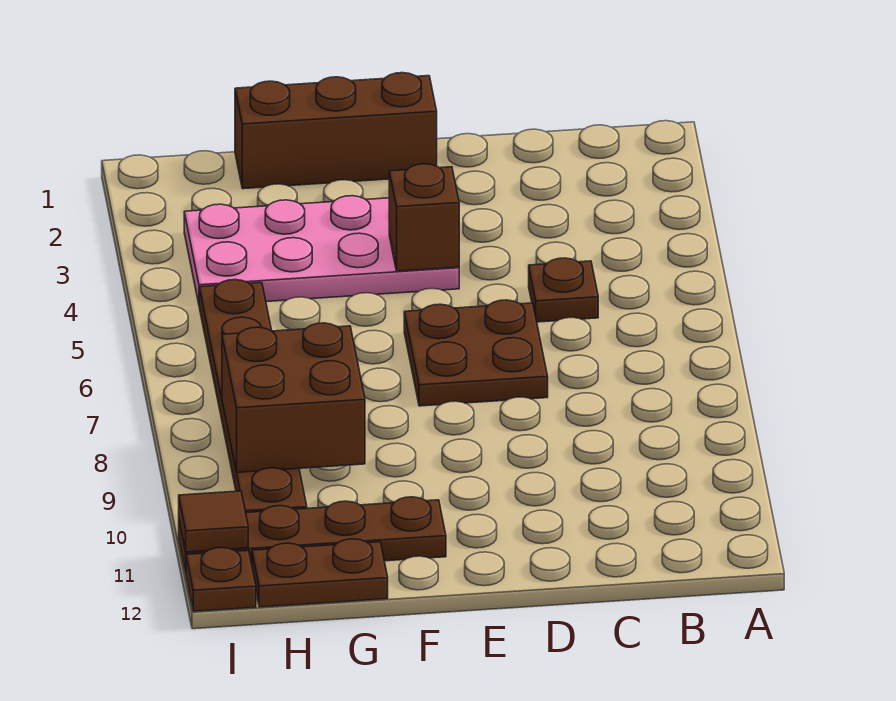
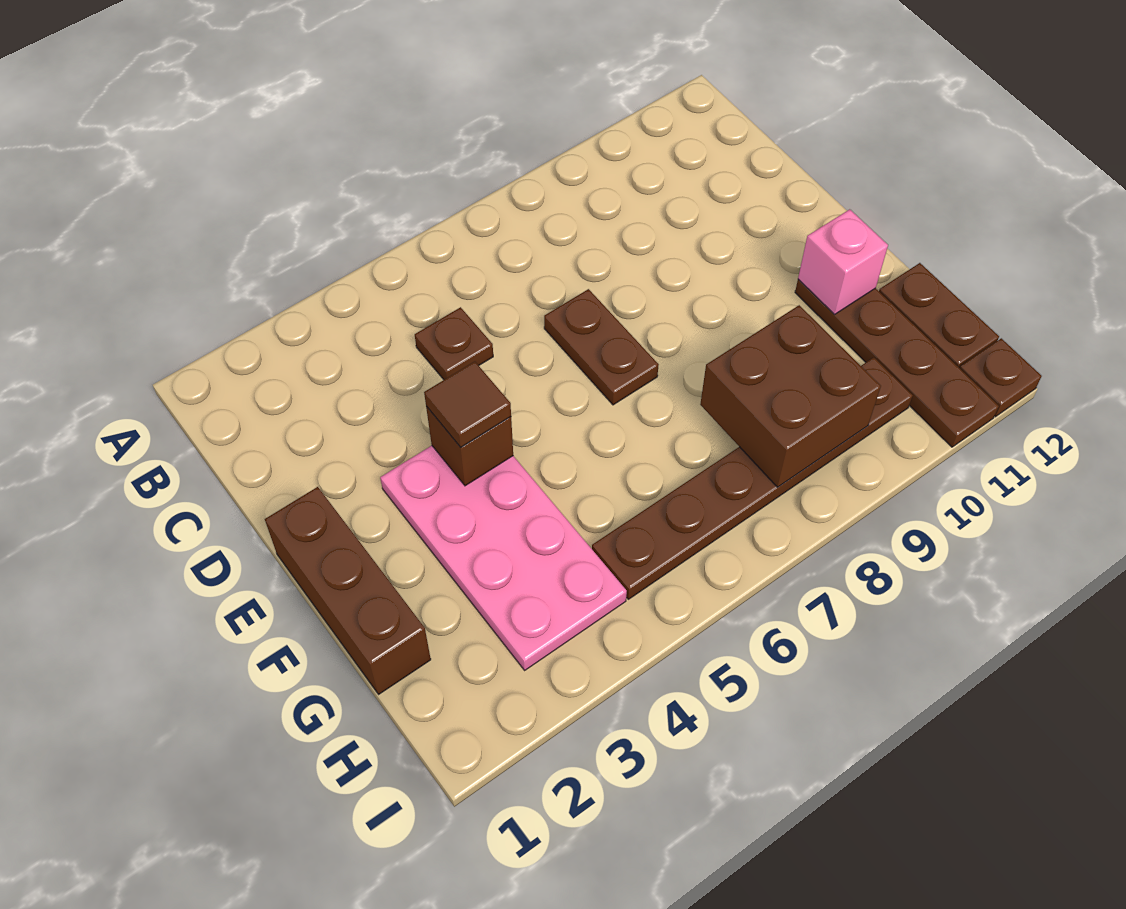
brown plate D6:E7 level 1 -> brown plate D7:E7 level 1
none -> pink brick F11 level 2
brown tile I11 level 2 -> brown tile E4 level 3

